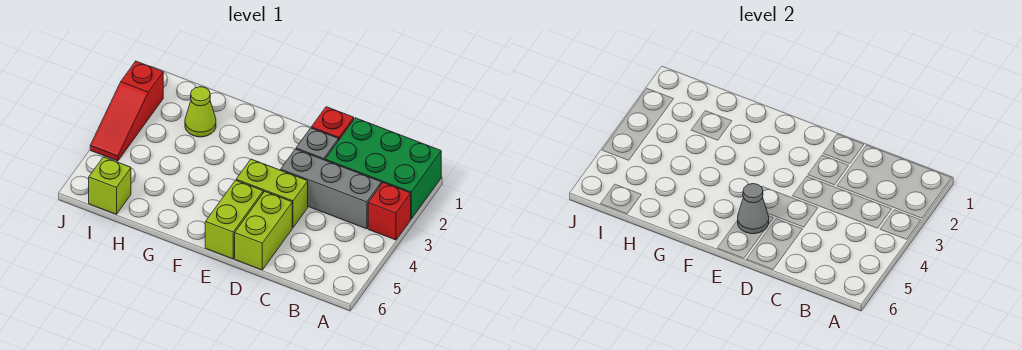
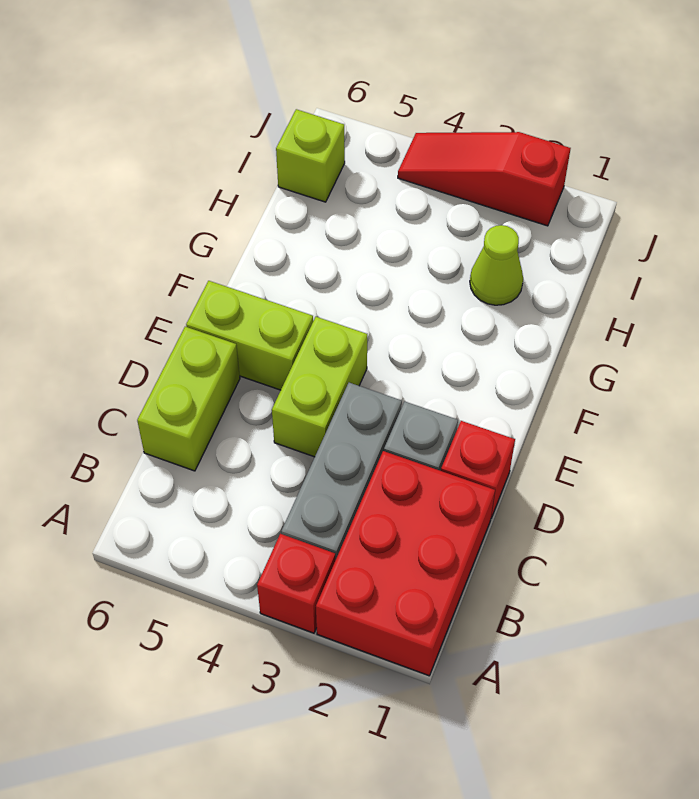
green brick A1:C2 level 1 -> red brick A1:C2 level 1
lime brick D5:D6 level 1 -> lime brick C6:D6 level 1
grey cone E5 level 2 -> none

